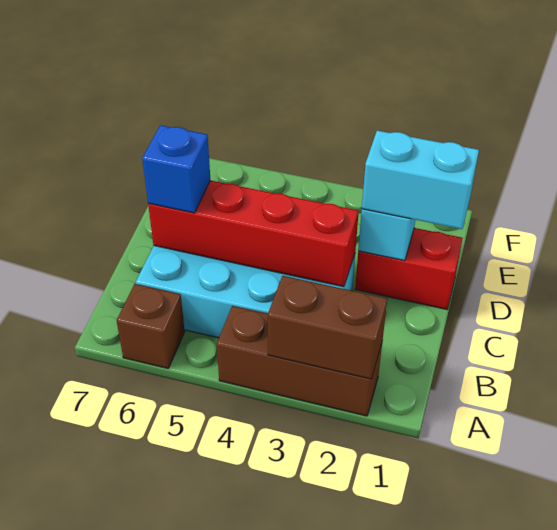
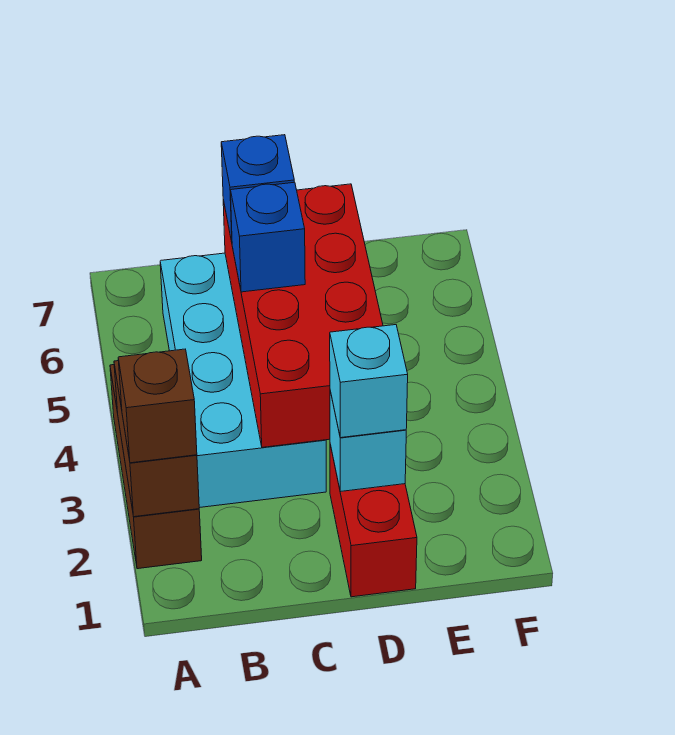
brown brick A6 level 1 -> brown brick A2 level 3
red brick C3:C6 level 2 -> red brick C3:D6 level 2
none -> blue brick C5 level 3
cyan brick D1:D2 level 3 -> cyan brick D2 level 3

